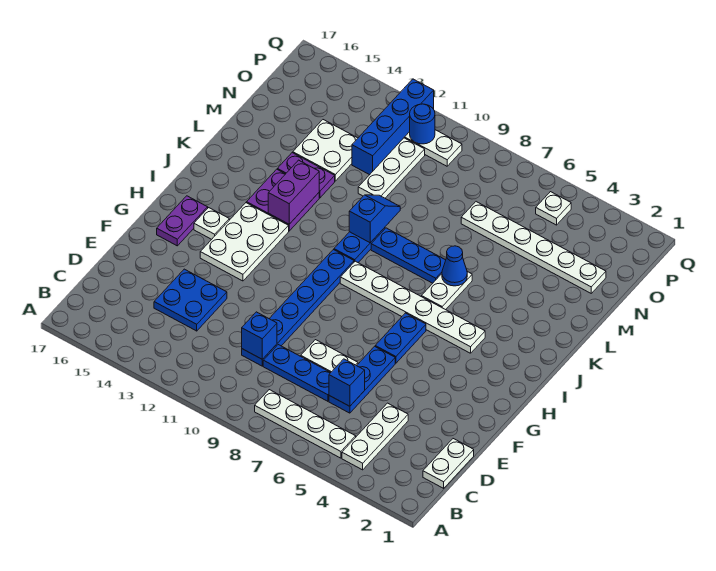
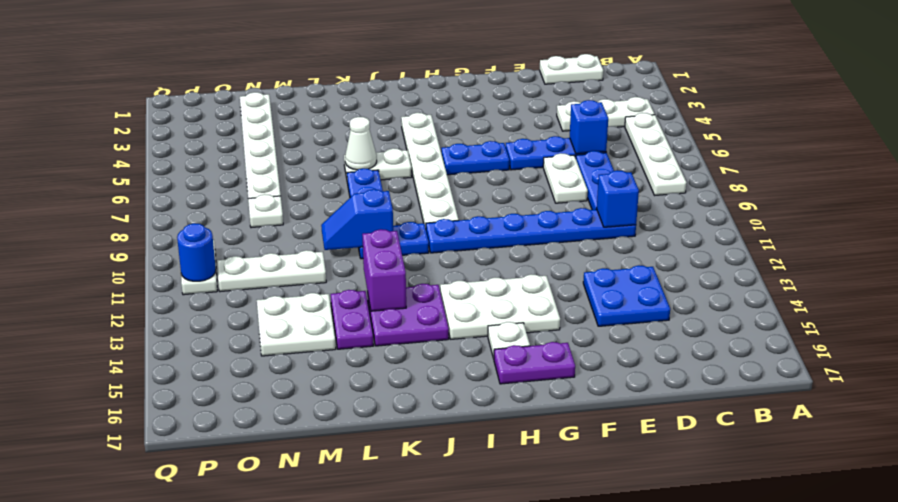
purple brick J13:K13 level 2 -> purple brick K12:K13 level 2
blue cone K6 level 2 -> white cone K6 level 2
blue brick N12:Q12 level 1 -> none
white plate P5 level 1 -> white plate N8 level 1

